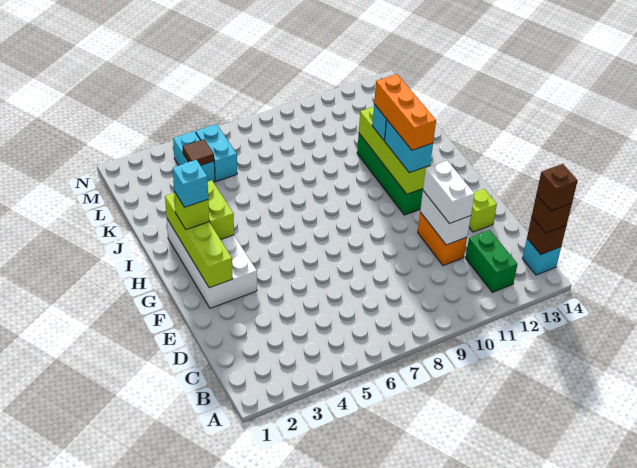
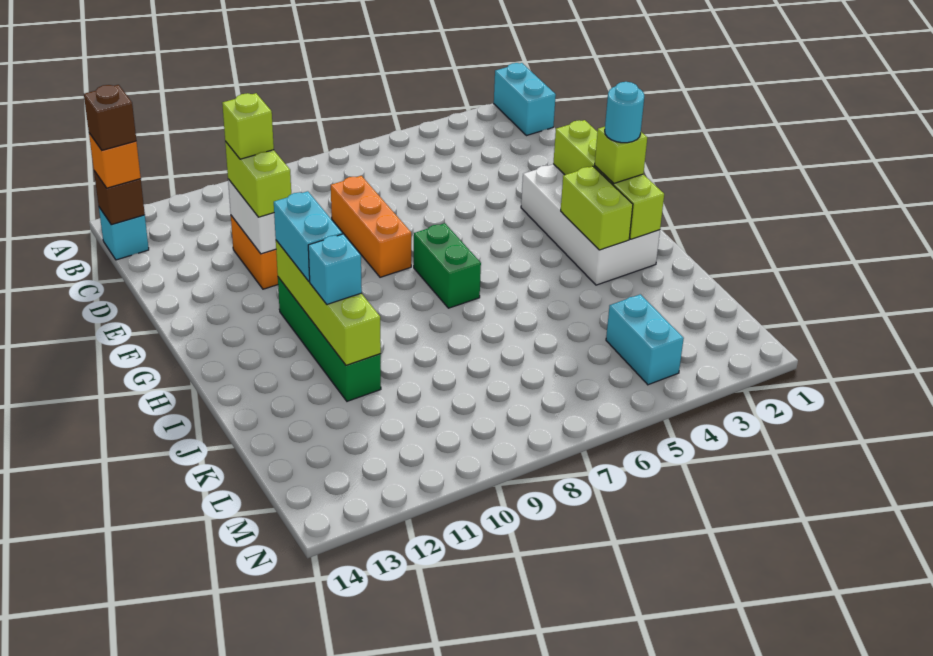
green brick B12:C12 level 1 -> green brick G7:H7 level 1
brown brick B14 level 3 -> orange brick B14 level 3
white brick D11:E11 level 3 -> lime brick D11:E11 level 3
lime brick E13 level 1 -> lime brick D11 level 4
orange brick G11:I11 level 4 -> orange brick D8:F8 level 1
cyan brick H2 level 4 -> cyan round brick H2 level 4
brown tile L4 level 2 -> none
cyan brick L5:M5 level 1 -> cyan brick A1:B1 level 1

